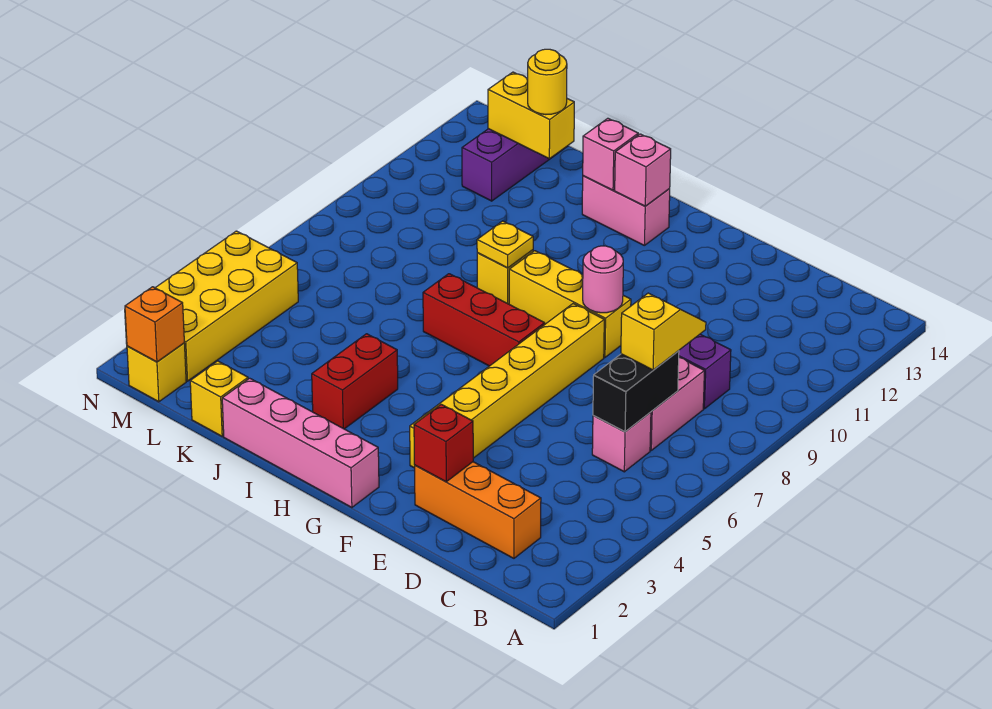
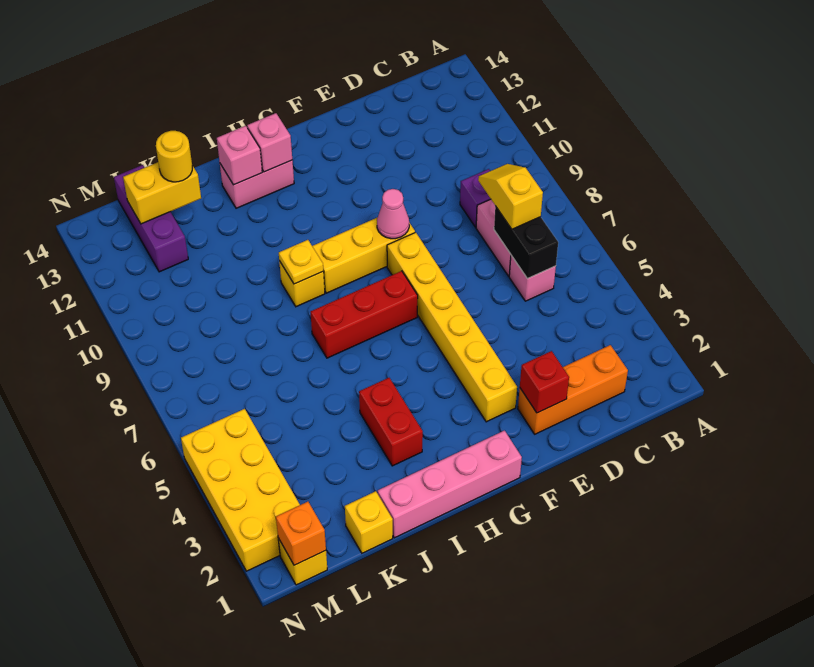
pink round brick F9 level 2 -> pink cone F9 level 2

